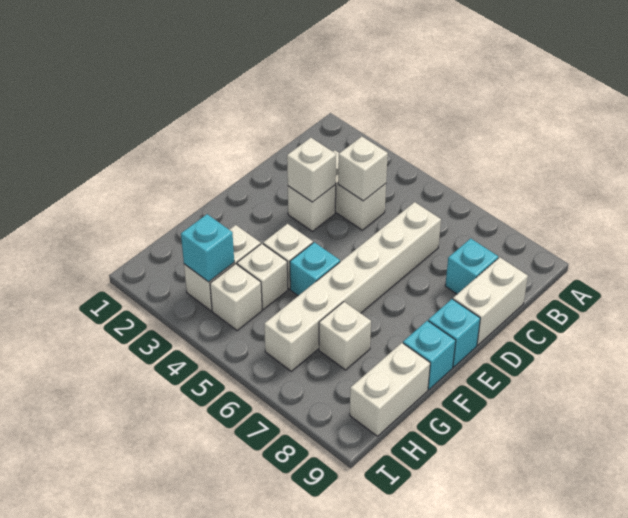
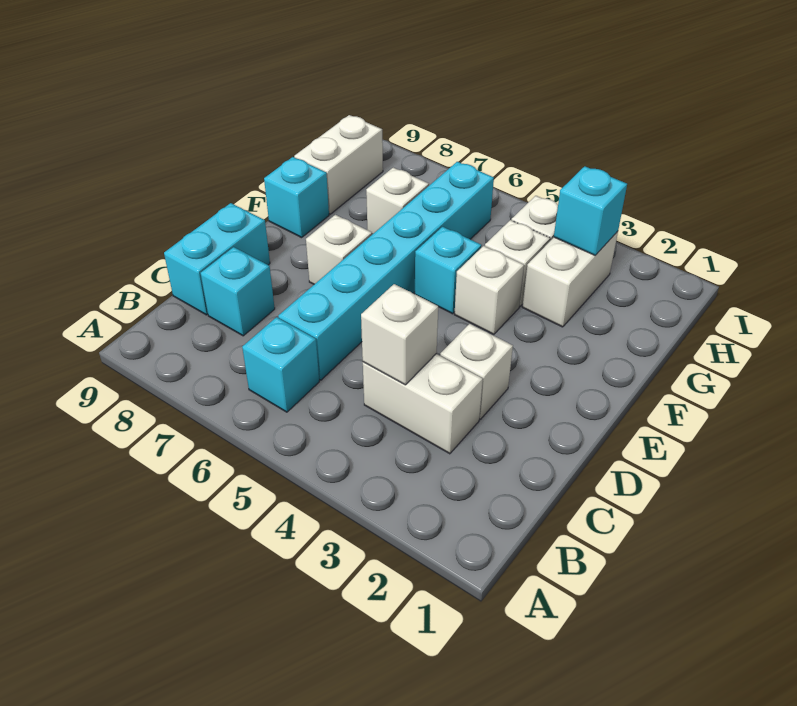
white brick C6:H6 level 1 -> cyan brick C6:H6 level 1
white brick C9:D9 level 1 -> cyan brick C9:D9 level 1
white brick D3 level 2 -> white brick E7 level 1
cyan brick E9 level 1 -> cyan brick B6 level 1

